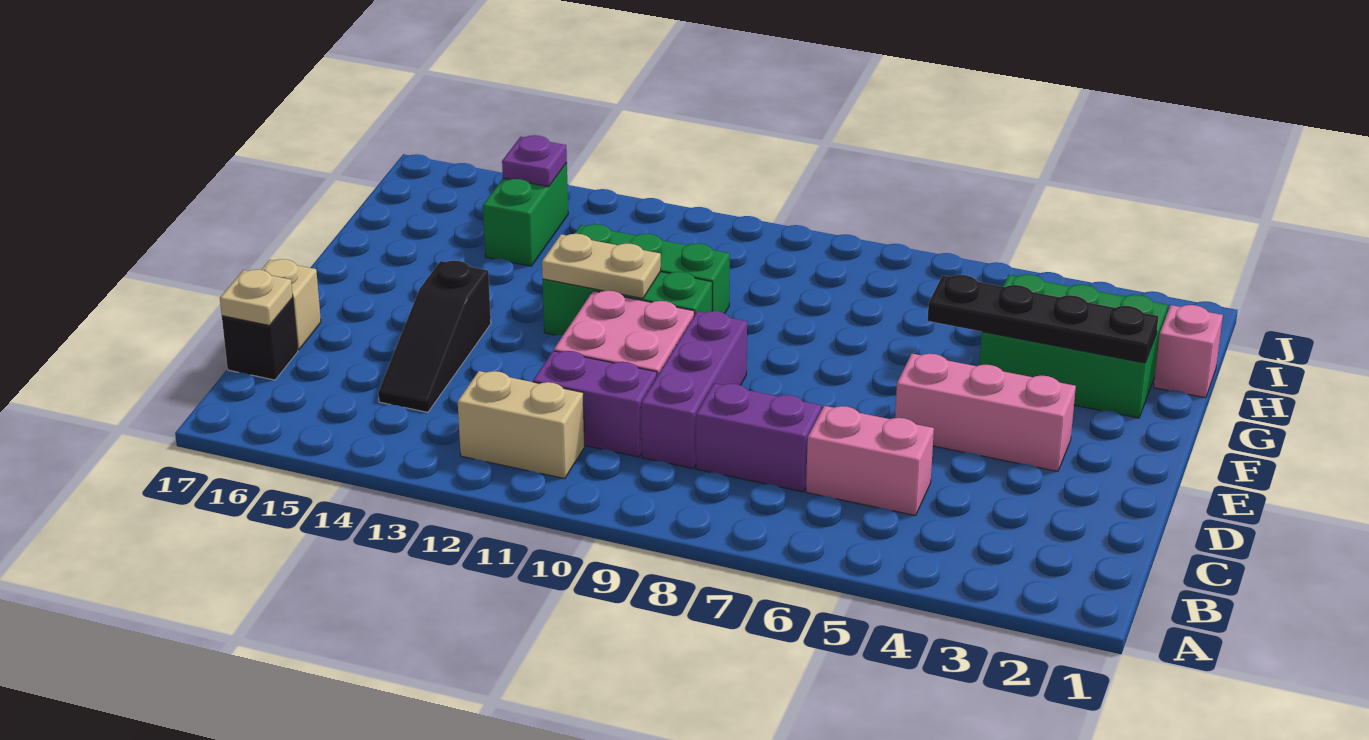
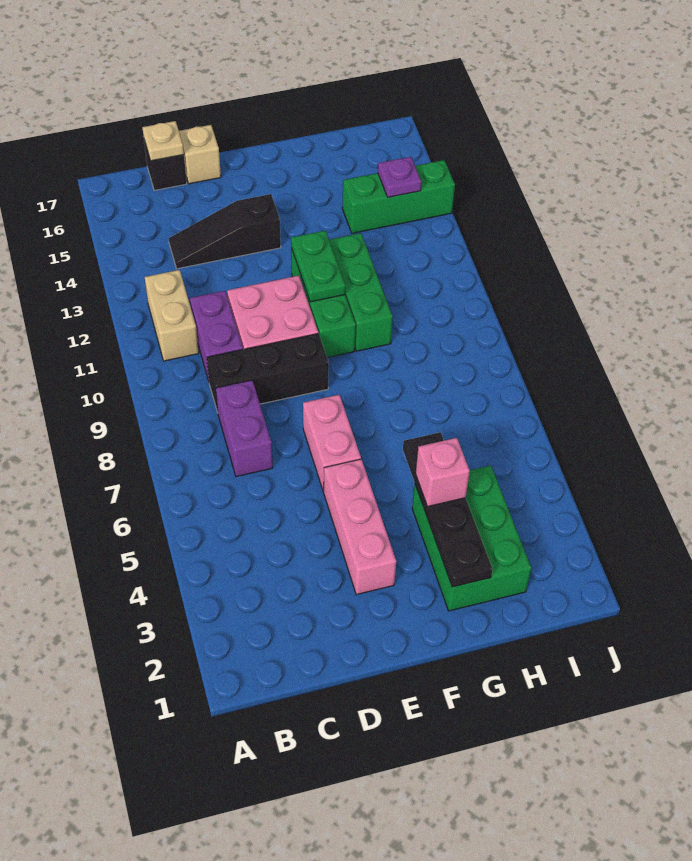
pink brick C5:C6 level 1 -> pink brick E6:E7 level 1
purple brick C9:E9 level 1 -> black brick C9:E9 level 1
tan plate F11:F12 level 2 -> green plate F11:F12 level 2
pink brick H1 level 1 -> pink brick G4 level 3
green brick H14:I14 level 1 -> green brick H14:J14 level 1

